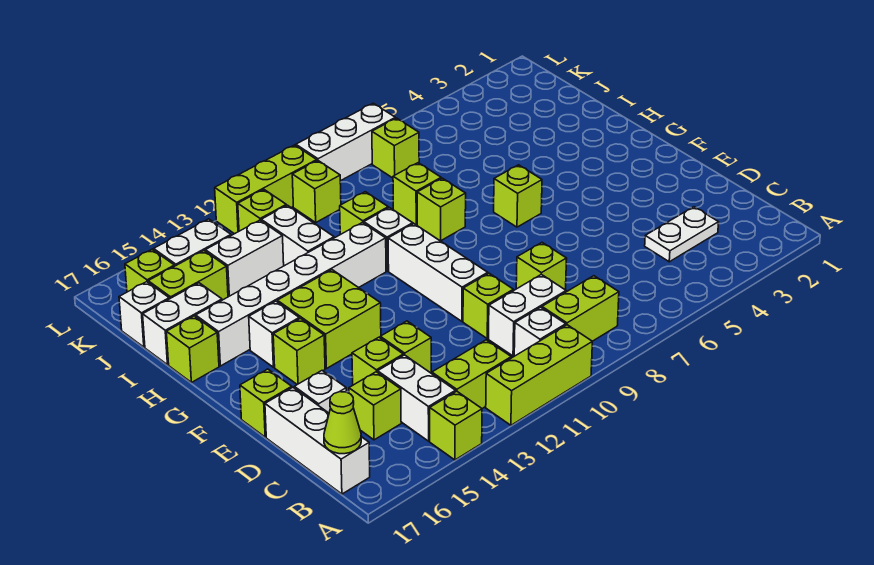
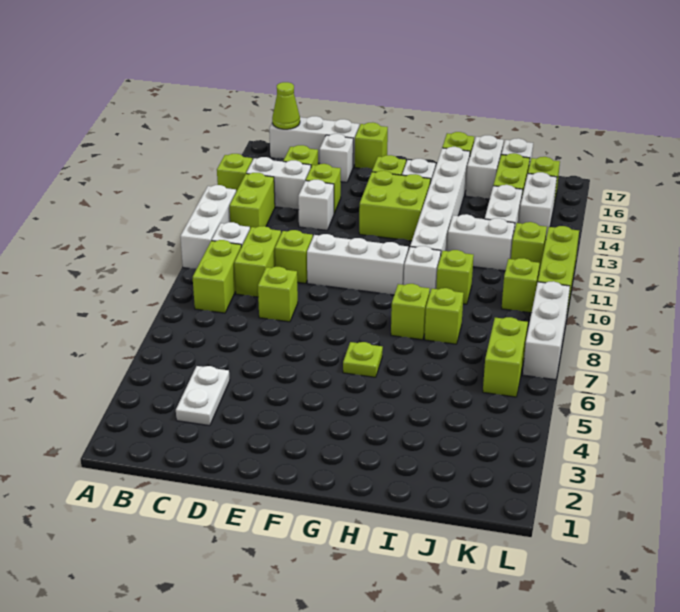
lime brick A10:A12 level 1 -> white brick A10:A12 level 1
white brick C9:C10 level 1 -> lime brick C9:C10 level 1
lime brick D13 level 1 -> white brick D13 level 1
lime brick G6 level 1 -> lime plate G6 level 1
lime brick K7 level 1 -> lime brick K6:K7 level 1

